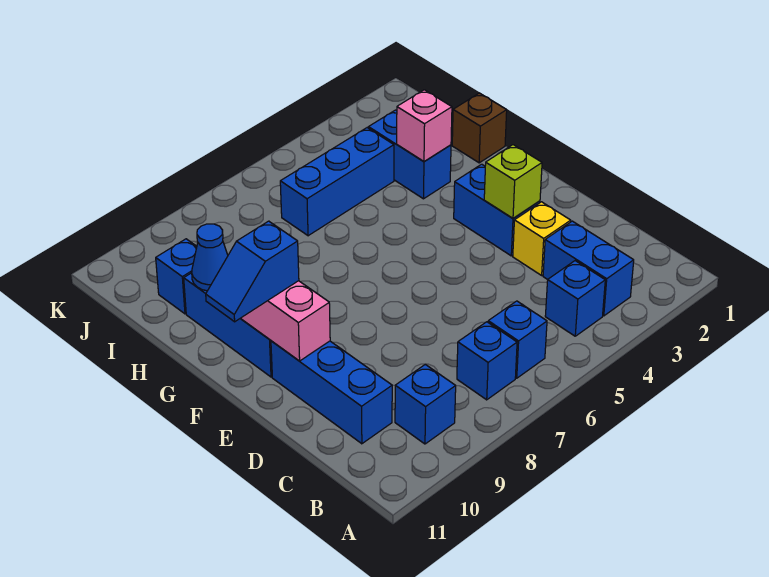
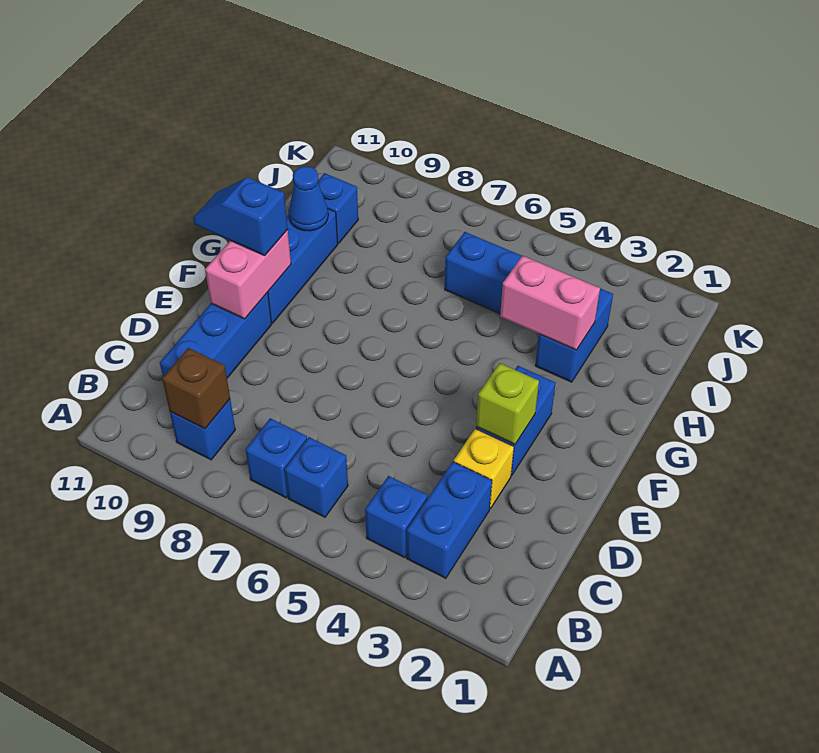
brown brick H1 level 1 -> brown brick B9 level 2
pink brick H3 level 2 -> pink brick H3:H4 level 2

